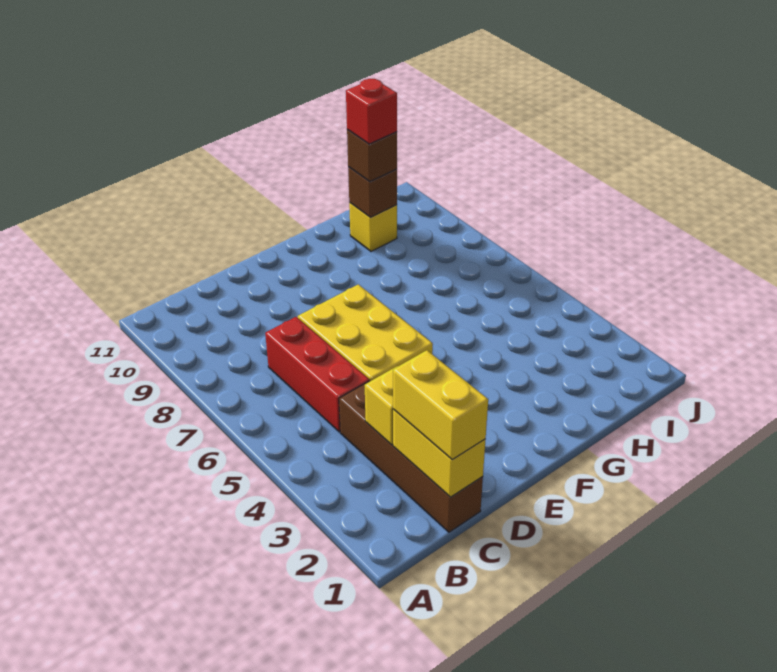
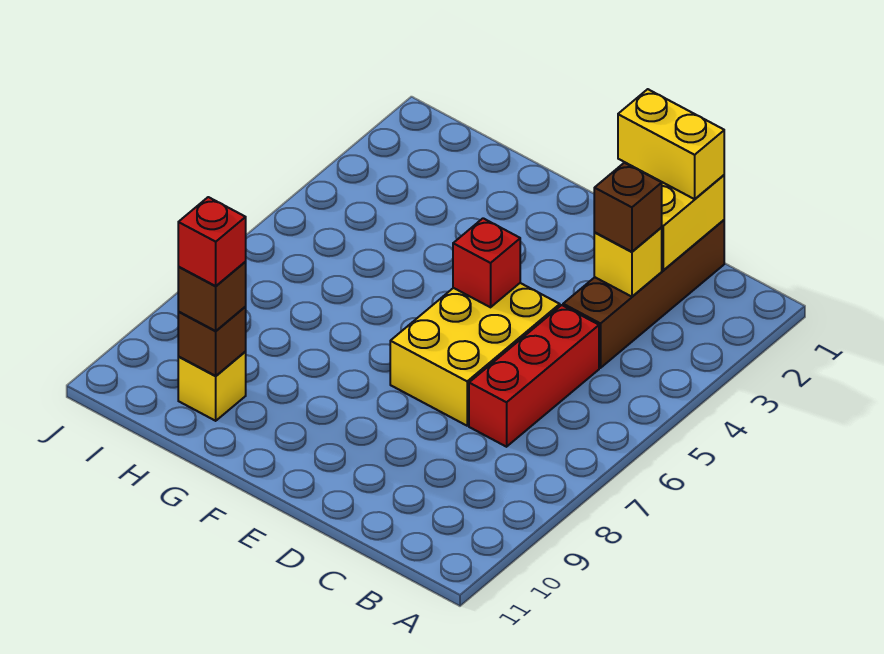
yellow brick C1:C2 level 3 -> yellow brick C1:D1 level 3
none -> brown brick C3 level 3
none -> red brick E5 level 2

